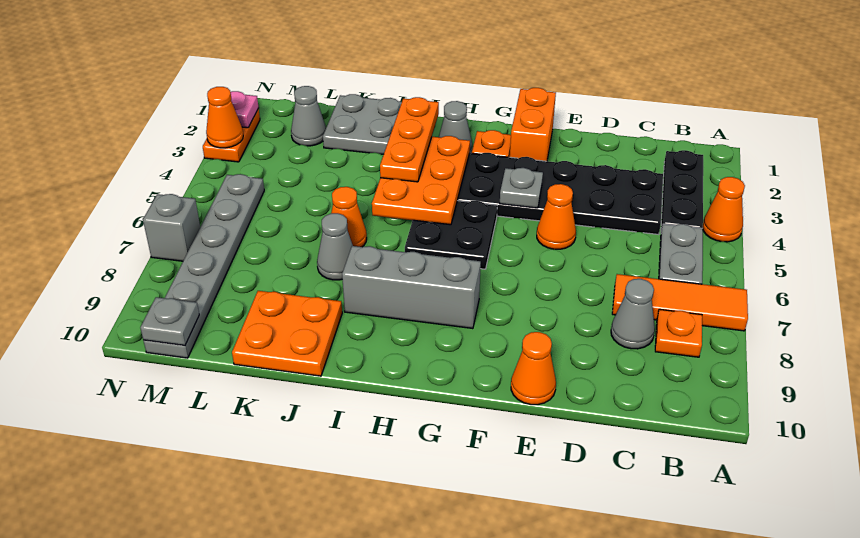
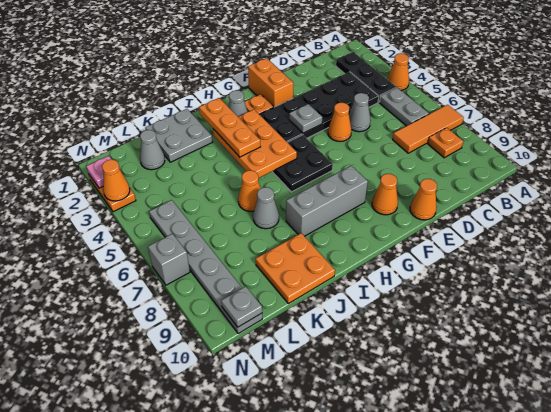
grey cone C8 level 1 -> grey cone D5 level 1
none -> orange cone F9 level 1

